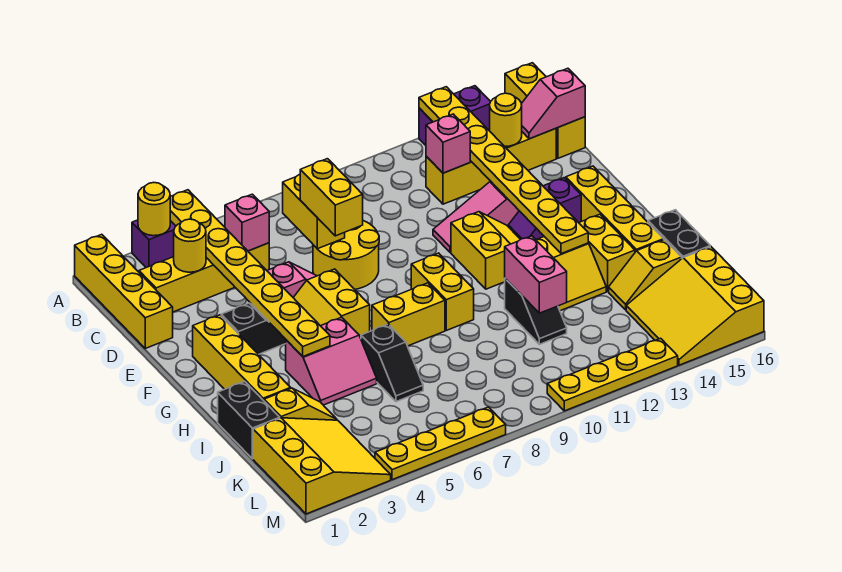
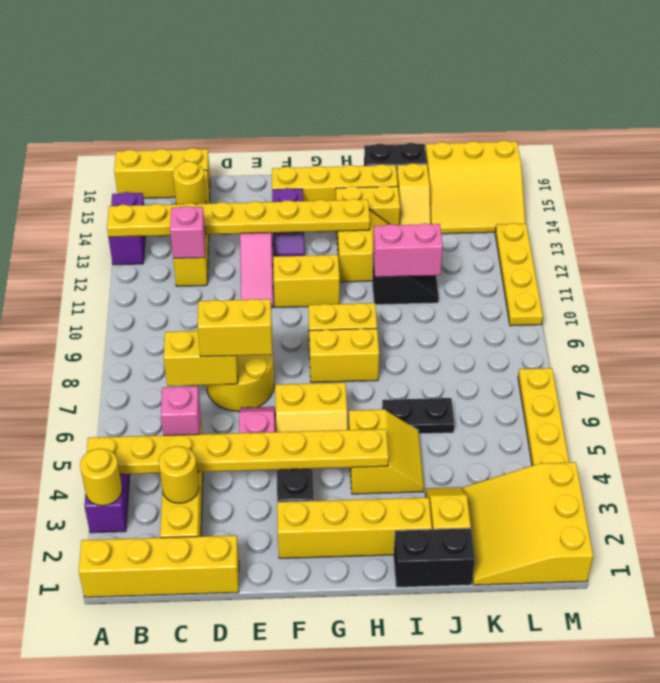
pink slope C15:C16 level 2 top 16 -> none
pink slope H4:I5 level 1 top H -> yellow slope H4:I5 level 1 top H
yellow brick H7:H8 level 1 -> yellow brick G8:H8 level 1
black slope I6:J6 level 1 top I -> black plate I6:J6 level 1
yellow slope K1:M3 level 1 top 1 -> yellow slope K1:M3 level 1 top M

